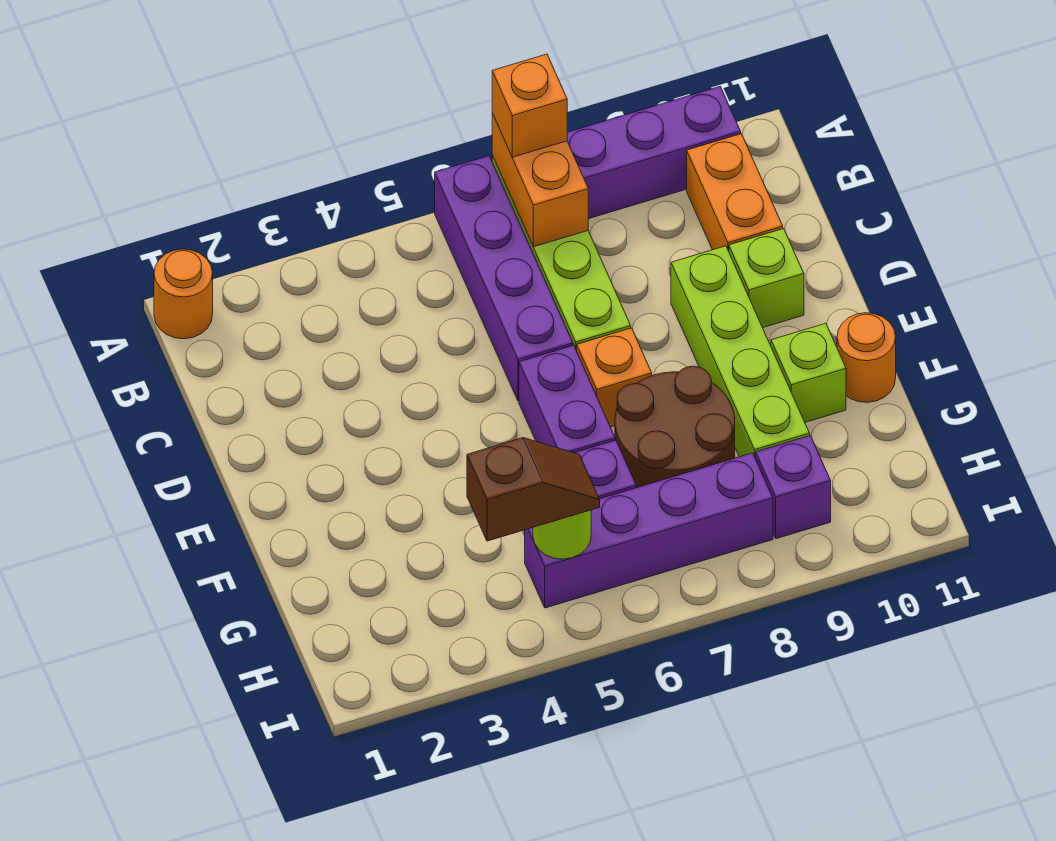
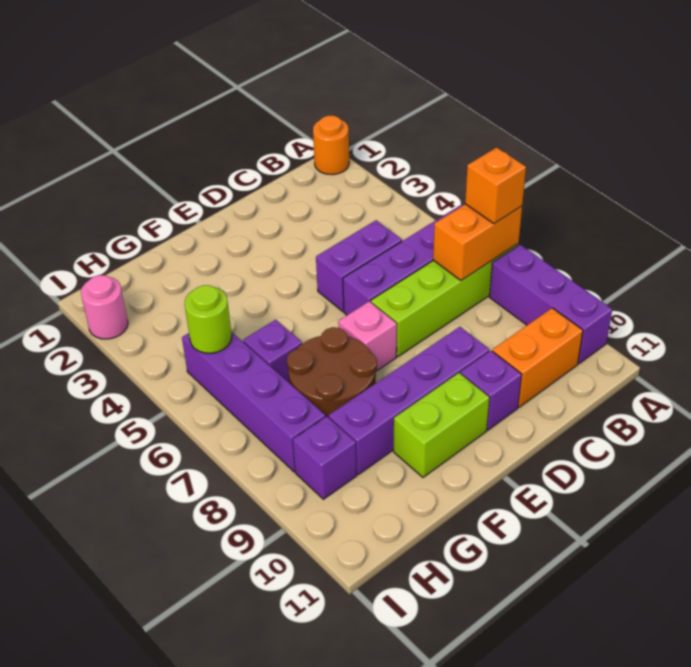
lime brick D9:G9 level 1 -> purple brick D9:G9 level 1
lime brick D10 level 1 -> purple brick D10 level 1
purple brick E6:F6 level 1 -> purple brick C5:D5 level 1
orange brick E7 level 1 -> pink brick E7 level 1
lime brick F10 level 1 -> lime brick E10:F10 level 1
orange round brick F11 level 1 -> none
brown slope H4:H5 level 3 top 4 -> none
none -> pink round brick I2 level 1

